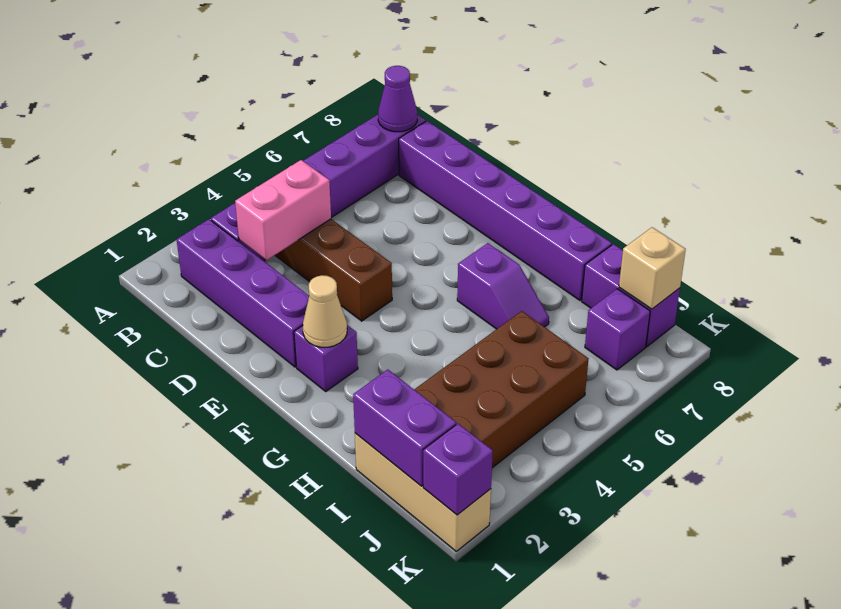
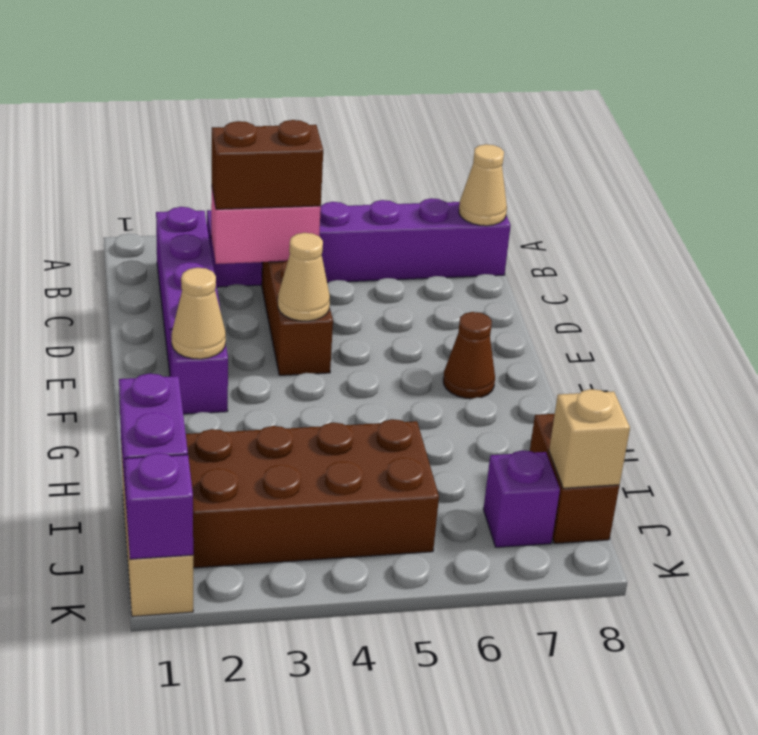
purple cone B8 level 2 -> tan cone B8 level 2
none -> brown brick C3:C4 level 3
purple brick C8:H8 level 1 -> none
none -> tan cone E4 level 2
none -> brown cone F7 level 1
purple slope G6:H6 level 1 top G -> none
purple brick I8:J8 level 1 -> brown brick I8:J8 level 1

